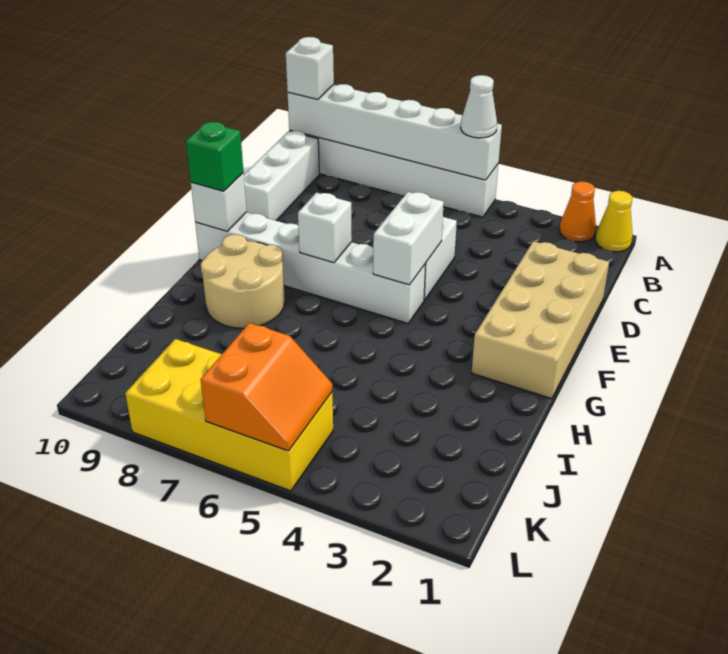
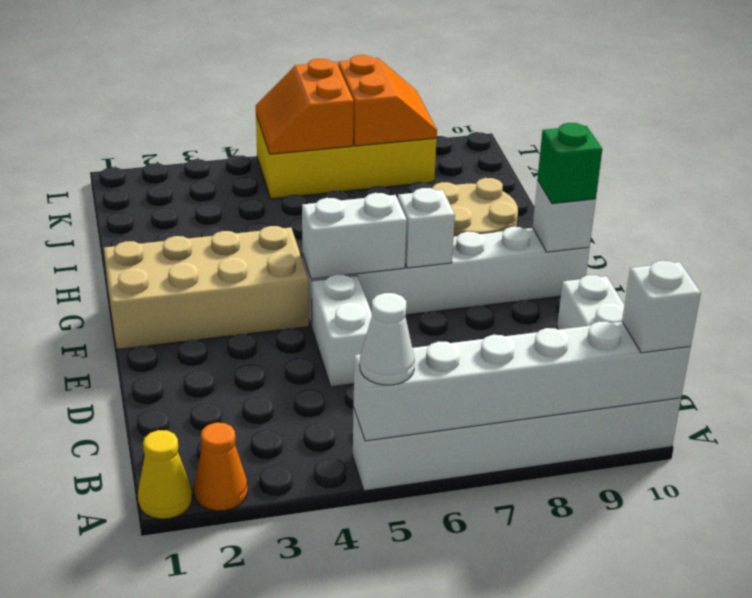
tan brick D1:G2 level 1 -> tan brick F1:G4 level 1
white brick E5:F5 level 2 -> white brick F5:F6 level 2
none -> orange slope K7:L8 level 2 top 7

